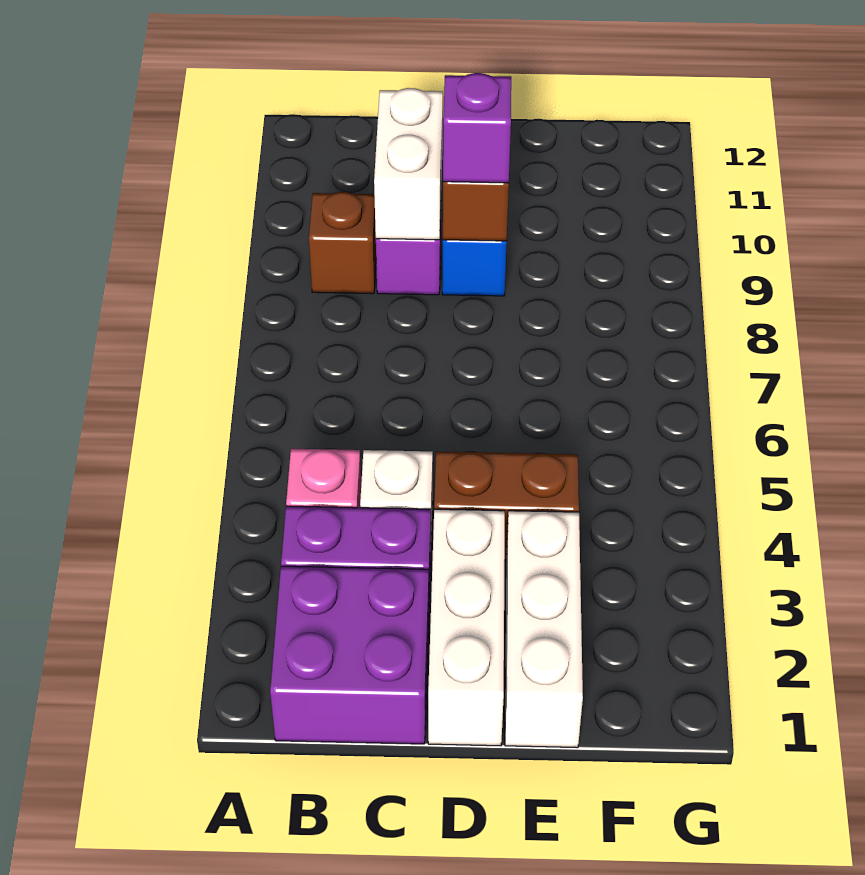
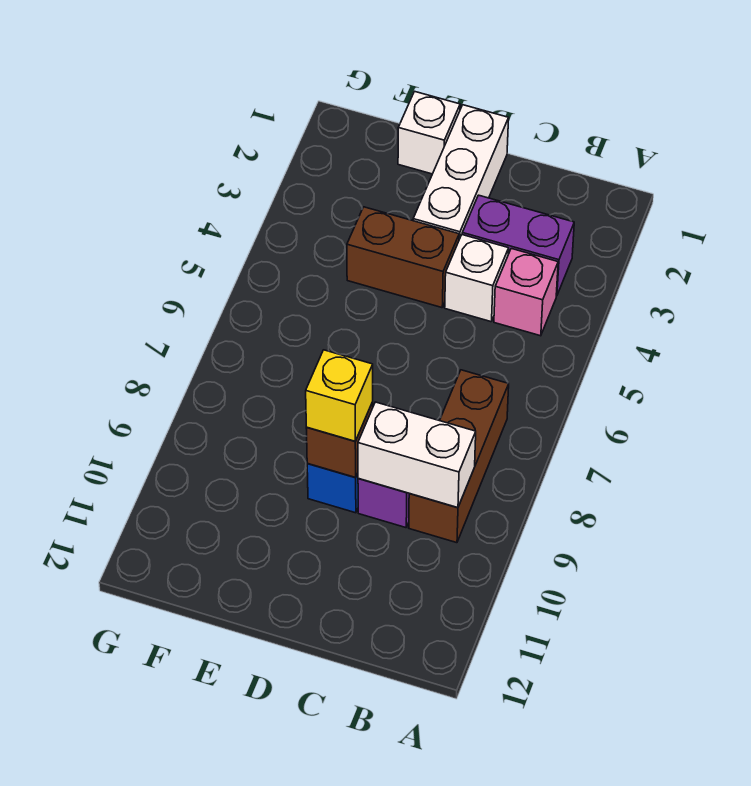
purple brick B1:C2 level 1 -> none
brown brick B9 level 1 -> brown brick B7:B9 level 1
white brick C9:C10 level 2 -> white brick B9:C9 level 2
purple brick D9 level 3 -> yellow brick D9 level 3
white brick E1:E3 level 1 -> white brick E1 level 1

